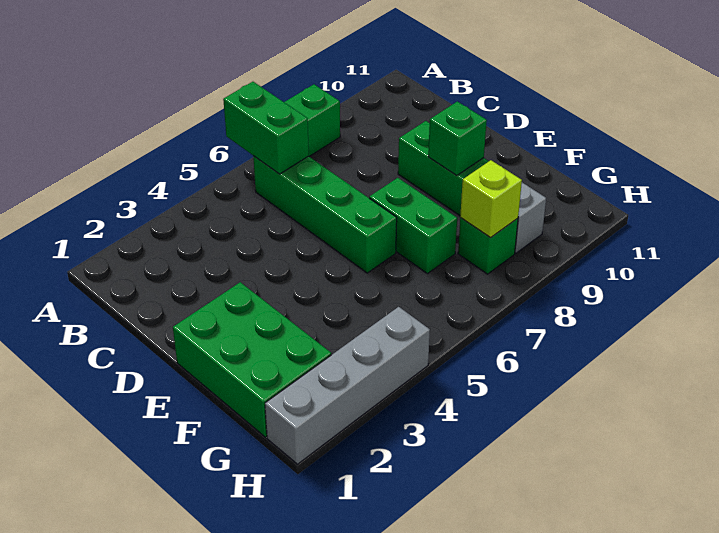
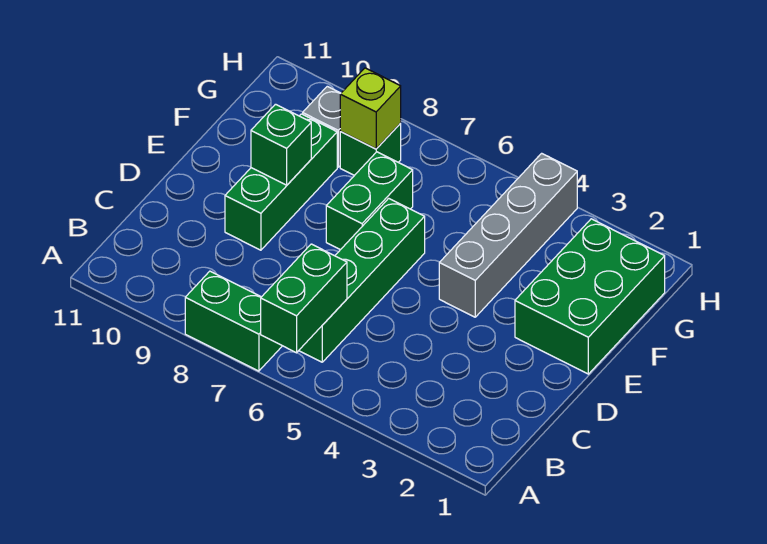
grey brick H1:H4 level 1 -> grey brick E4:H4 level 1

